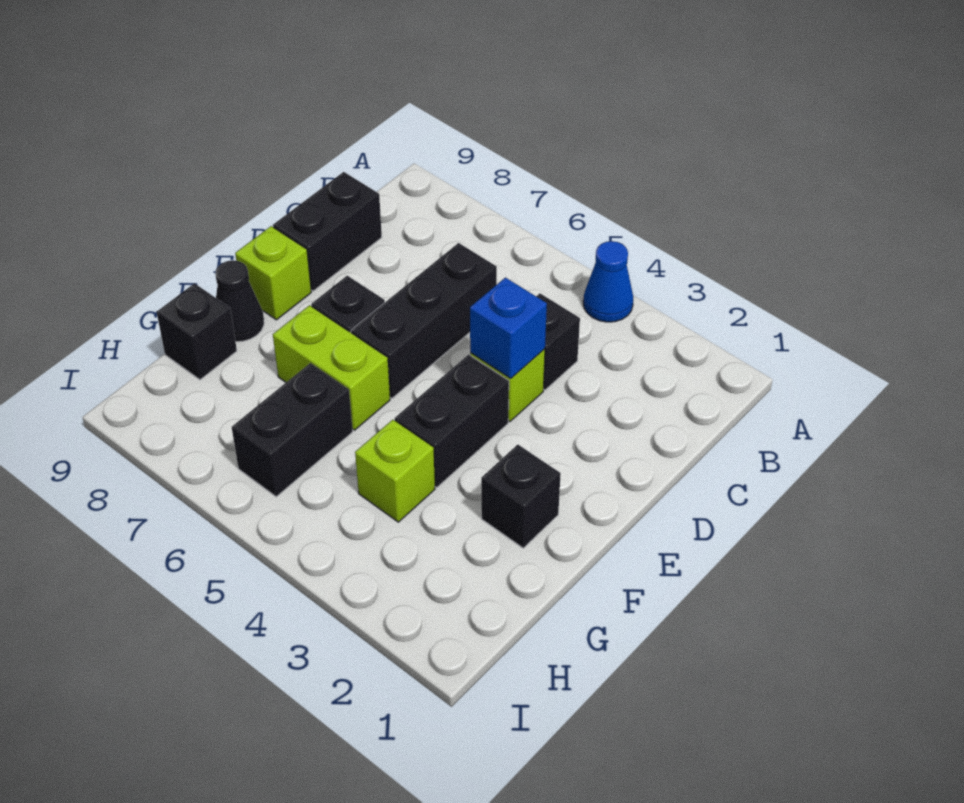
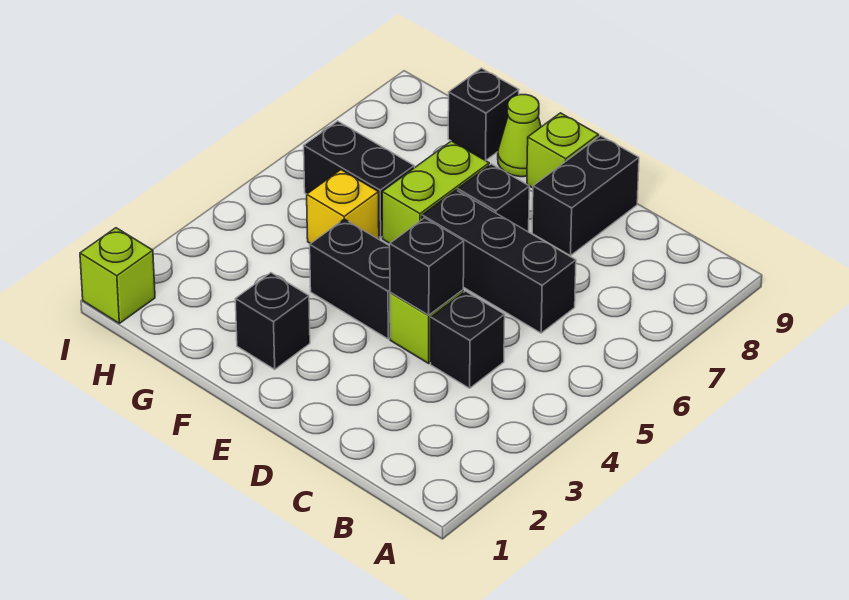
blue cone A4 level 1 -> none
black brick C9:D9 level 1 -> black brick D8:D9 level 1
blue brick D4 level 2 -> black brick D4 level 2
black cone F9 level 1 -> lime cone F9 level 1
lime brick G4 level 1 -> lime brick I1 level 1
none -> yellow brick G5 level 1

